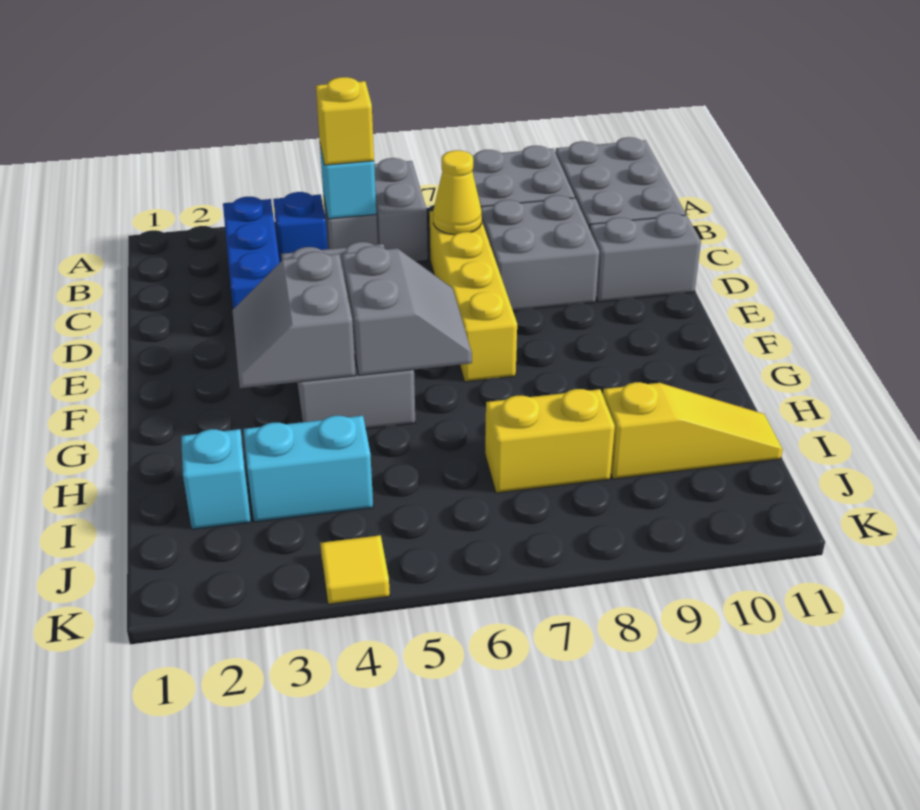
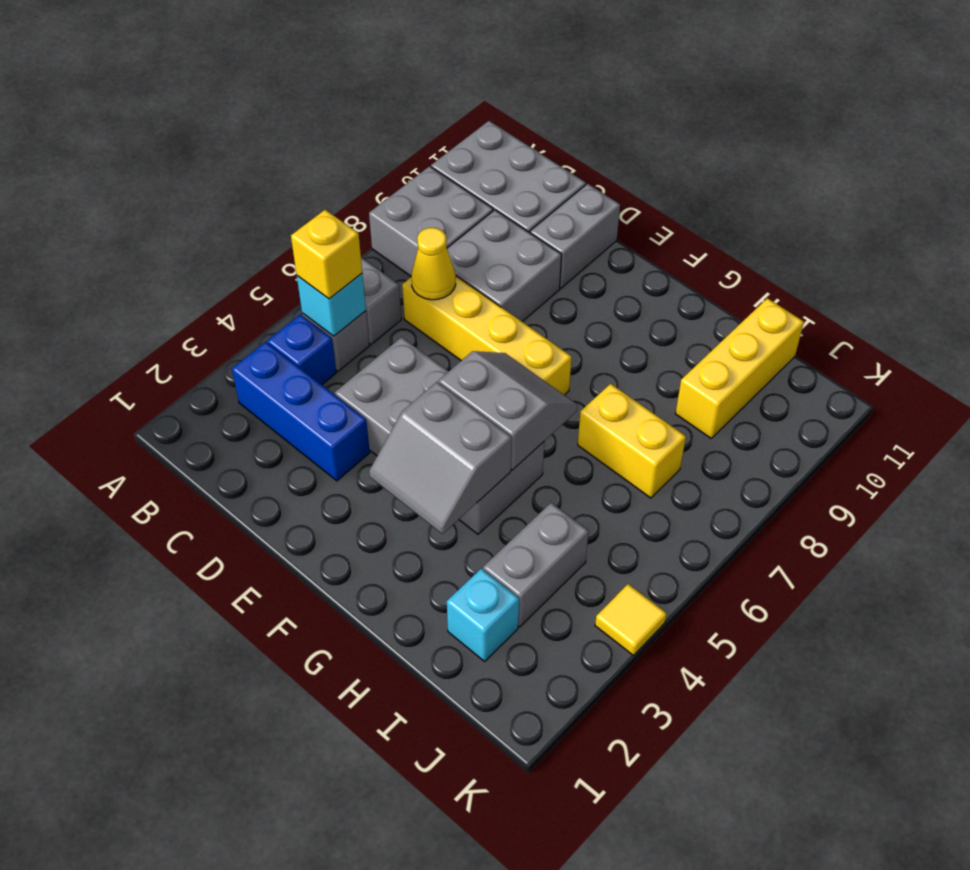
cyan brick I3:I4 level 1 -> grey brick I3:I4 level 1
yellow brick I7:I8 level 1 -> yellow brick H7:I7 level 1
yellow slope I9:I11 level 1 top 9 -> yellow brick I9:I11 level 1

